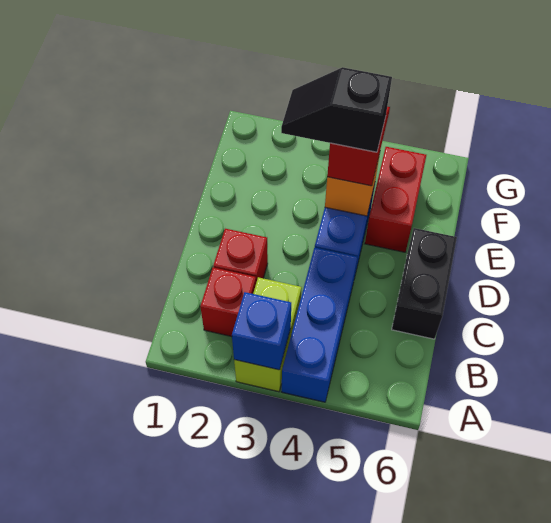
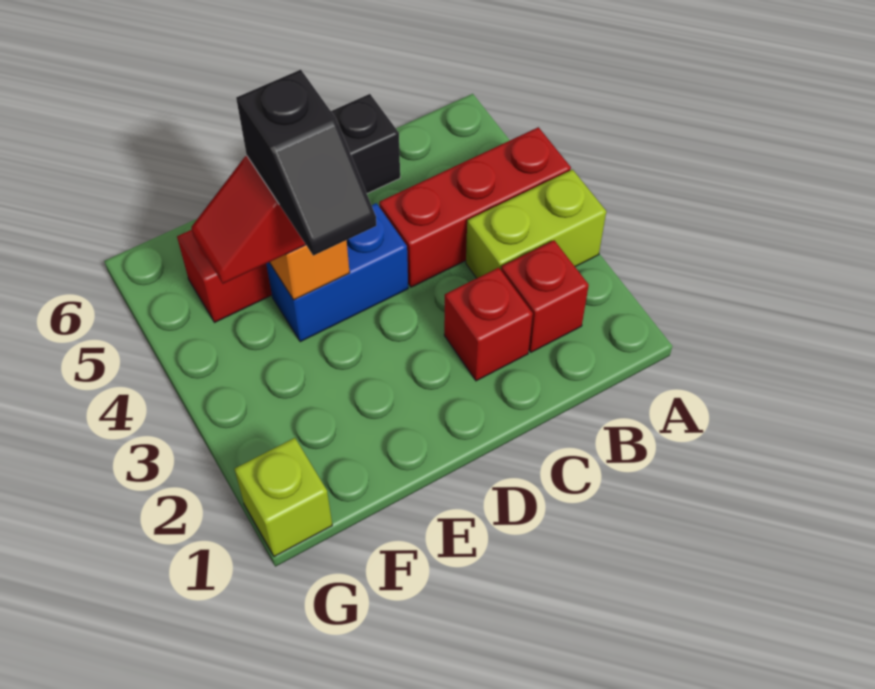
blue brick A3 level 2 -> none
blue brick A4:C4 level 1 -> red brick A4:C4 level 1
none -> lime brick G1 level 1

